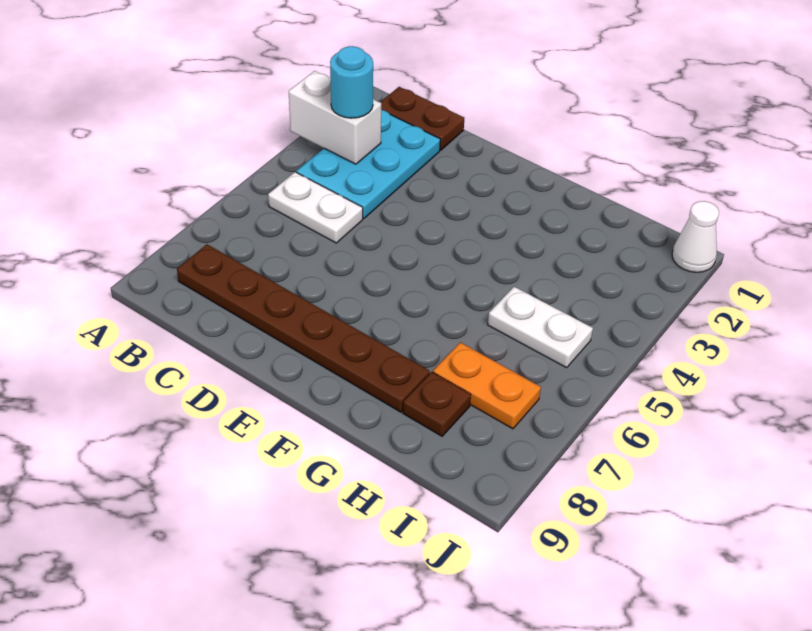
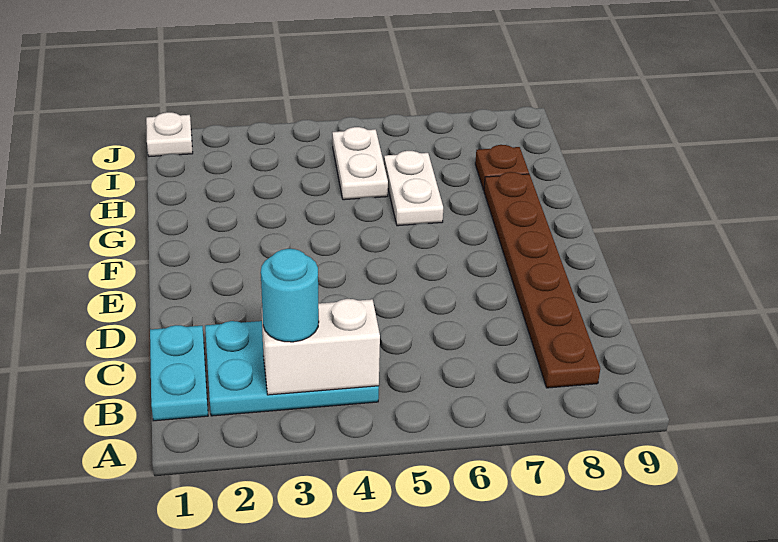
white brick A3:B3 level 2 -> white brick B3:B4 level 2
brown plate B1:C1 level 1 -> cyan plate B1:C1 level 1
white plate B5:C5 level 1 -> white plate G6:H6 level 1
orange plate H7:I7 level 1 -> none
white cone J1 level 1 -> white plate J1 level 1

